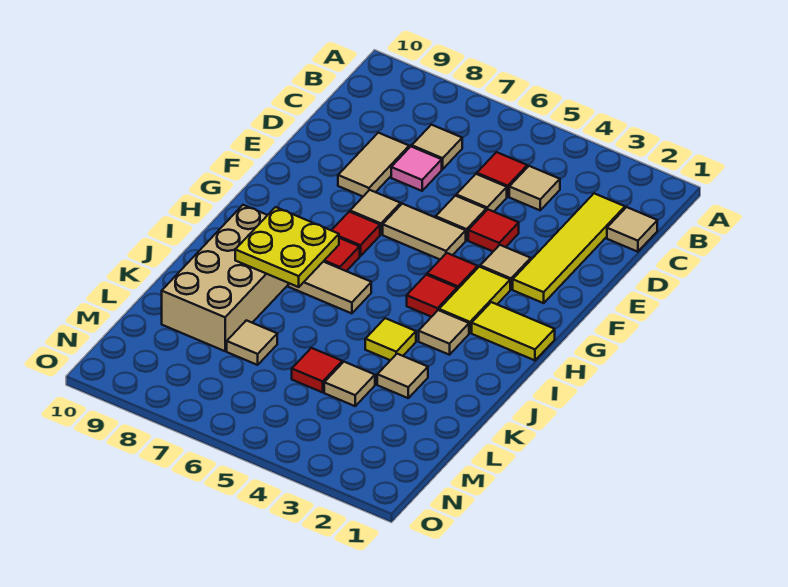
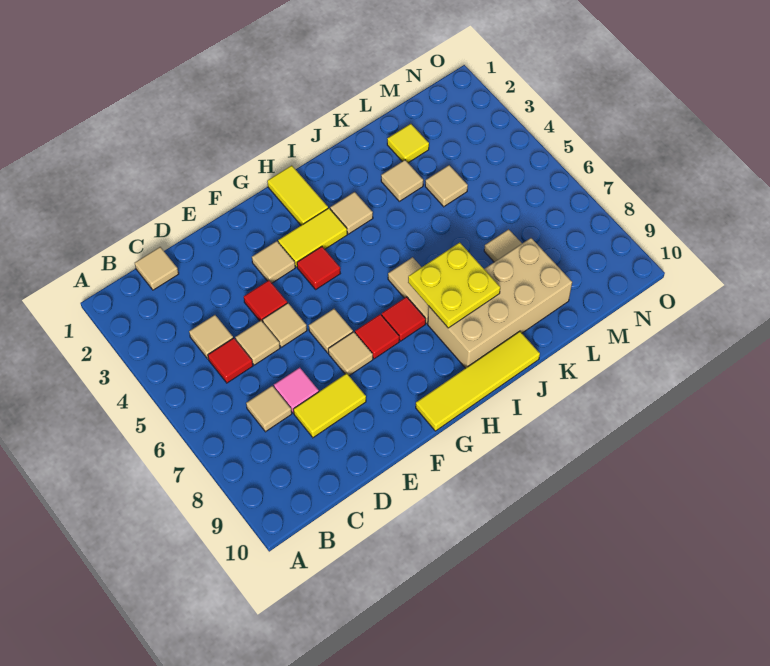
yellow tile C2:F2 level 1 -> yellow tile G10:J10 level 1
tan tile D8:E8 level 1 -> yellow tile D8:E8 level 1
tan tile F5:F6 level 1 -> tan tile F6 level 1
red tile H4 level 1 -> none
yellow tile J4 level 1 -> yellow tile L2 level 1
red tile L5 level 1 -> none

